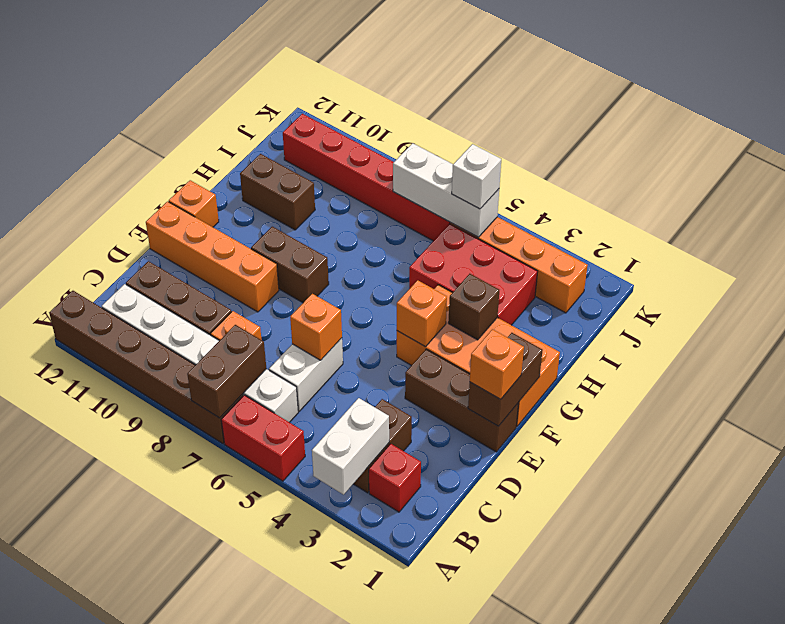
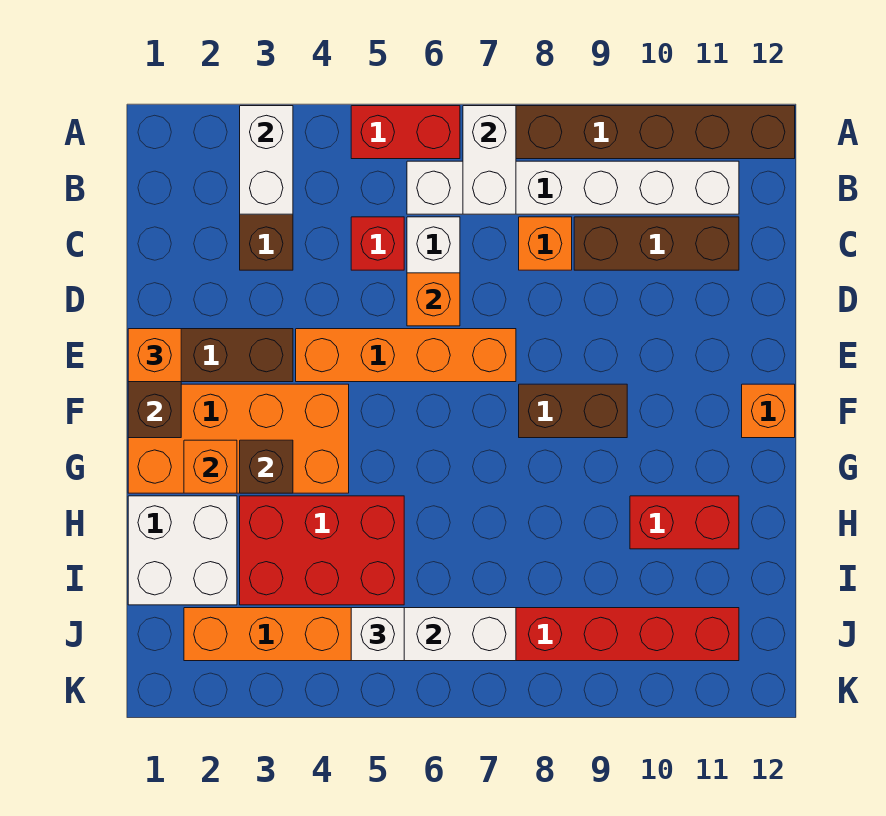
brown brick A7:B7 level 2 -> white brick A7:B7 level 2
red brick B2 level 1 -> red brick C5 level 1
orange brick E9:E12 level 1 -> orange brick E4:E7 level 1
orange brick F4 level 2 -> orange brick G2 level 2
none -> white brick H1:I2 level 1
brown brick H10:H11 level 1 -> red brick H10:H11 level 1

